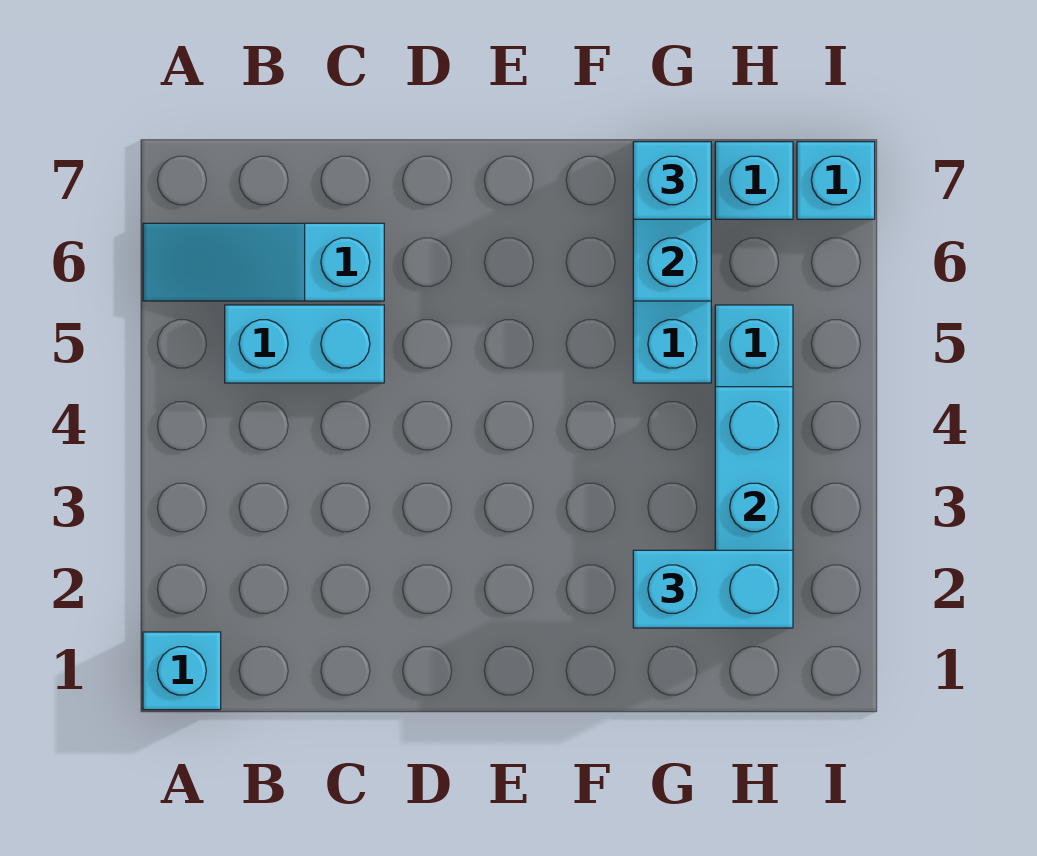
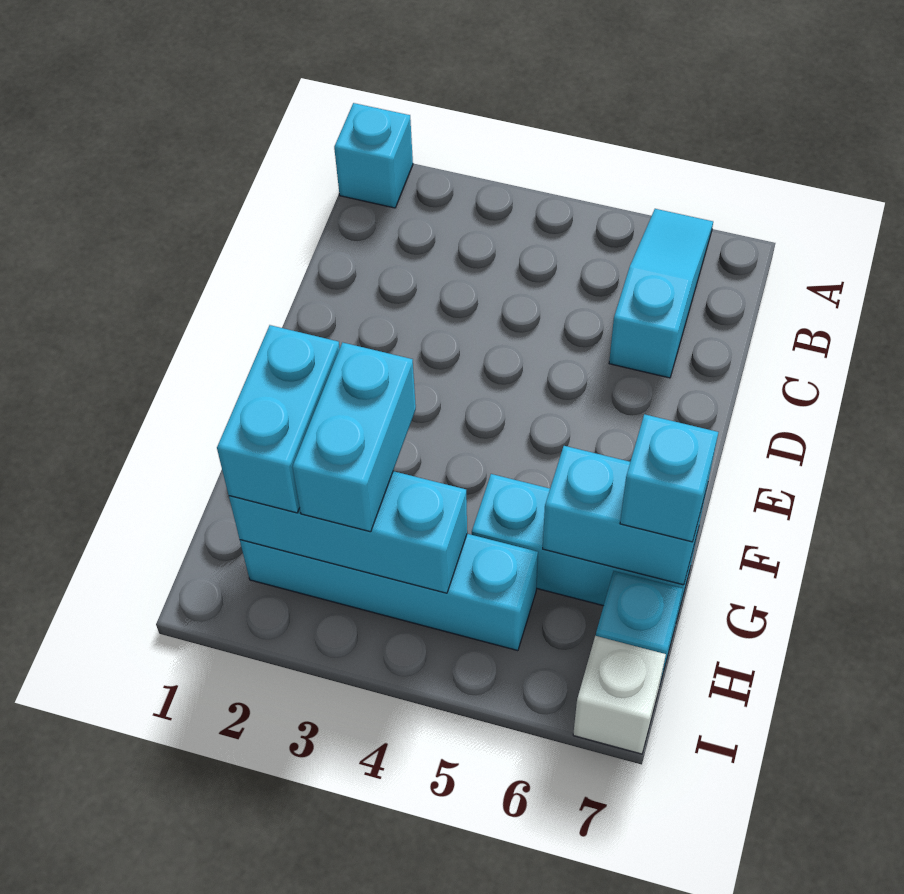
cyan brick B5:C5 level 1 -> cyan brick G3:H3 level 3
cyan brick I7 level 1 -> white brick I7 level 1

